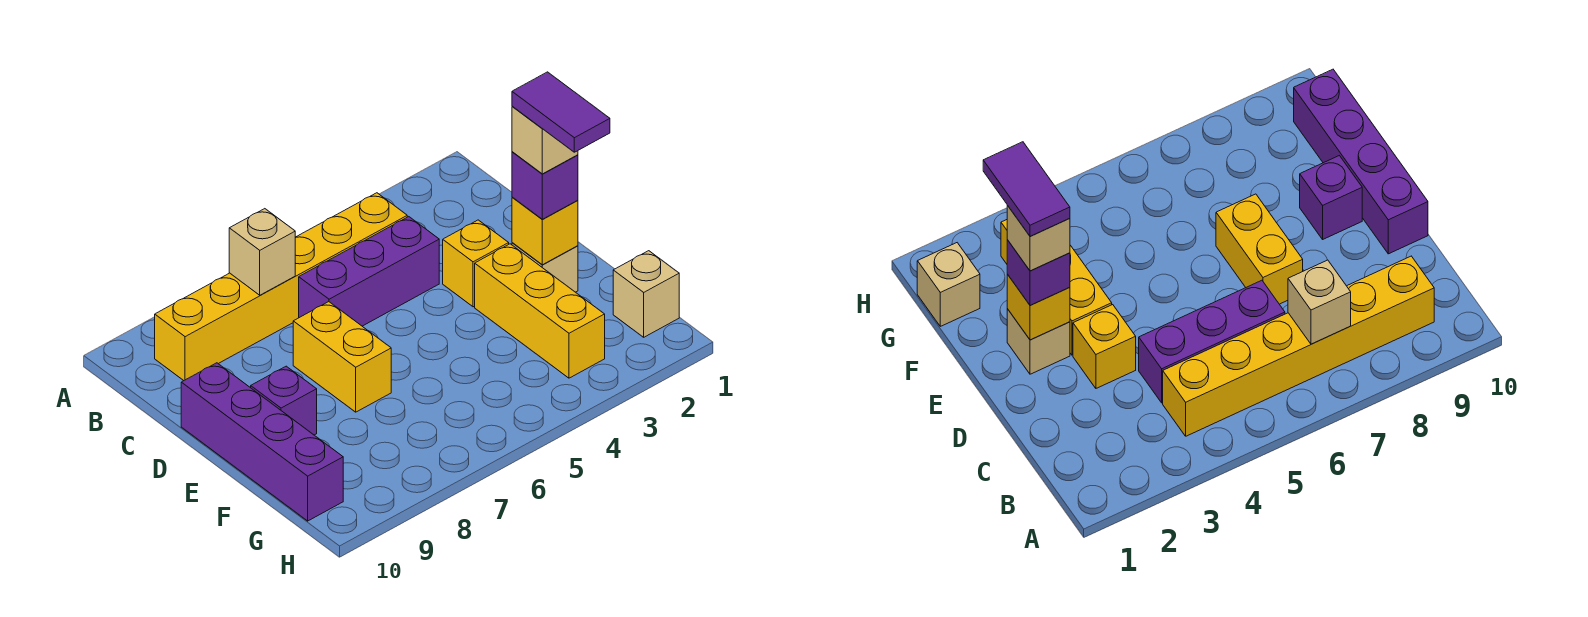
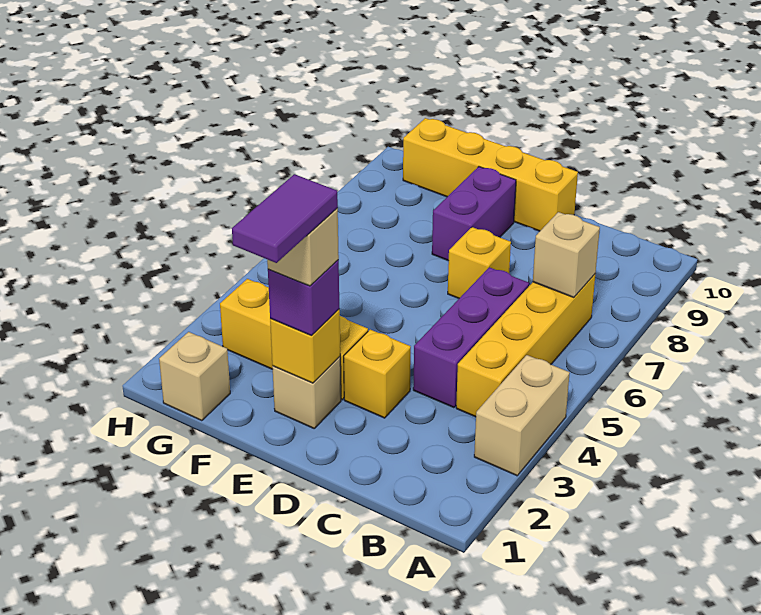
none -> tan brick A3:A4 level 1
yellow brick B4:B9 level 1 -> yellow brick B4:B7 level 1
yellow brick D7:E7 level 1 -> yellow brick D7 level 1
purple brick D10:G10 level 1 -> yellow brick D10:G10 level 1
purple tile E2:F2 level 5 -> purple tile E1:E2 level 5
purple brick E9 level 1 -> purple brick E8:E9 level 1

